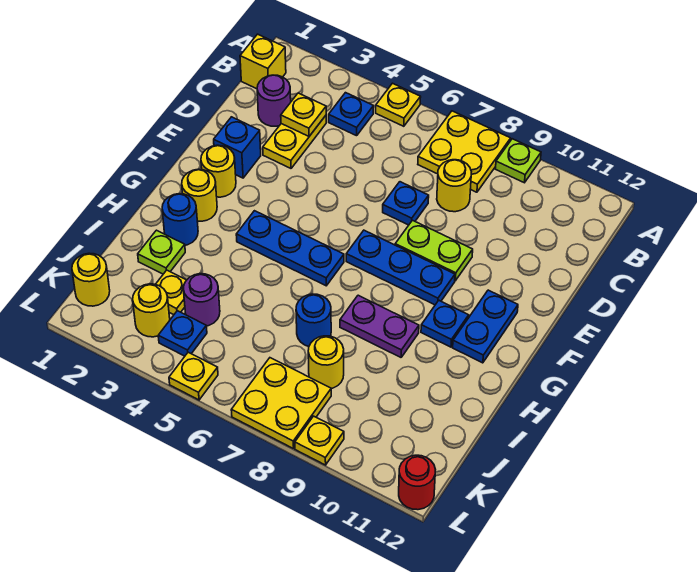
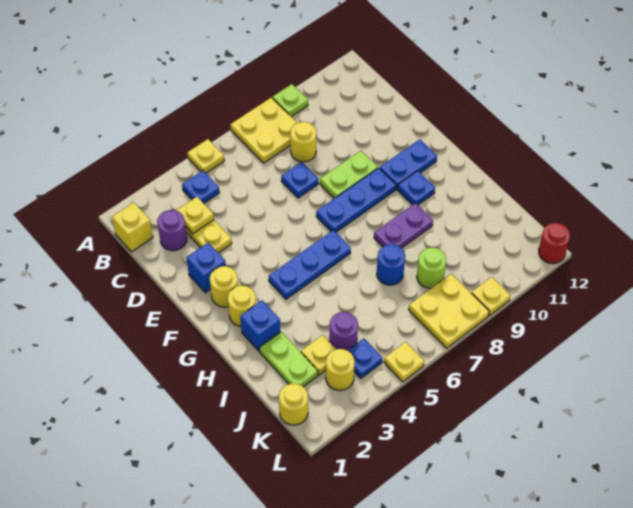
blue plate F11:G11 level 1 -> blue plate F10:F11 level 1
blue round brick H2 level 1 -> blue brick H2 level 1
lime plate I2 level 1 -> lime plate I2:J2 level 1
yellow round brick J8 level 1 -> lime round brick J8 level 1

